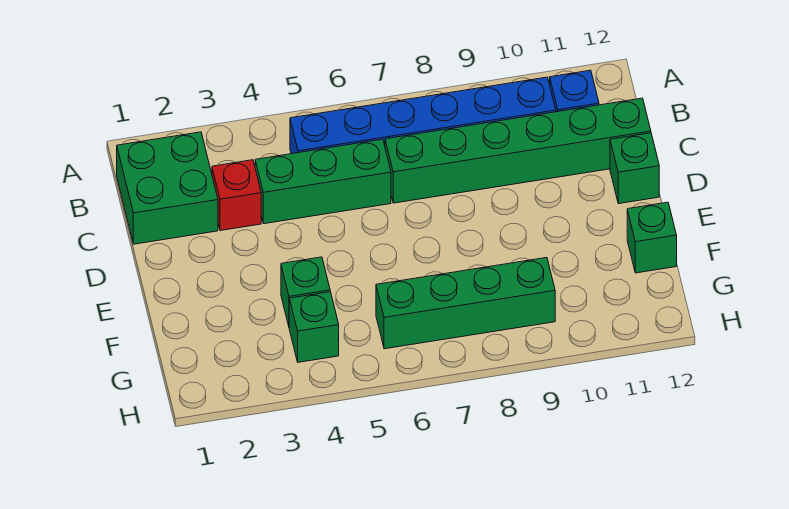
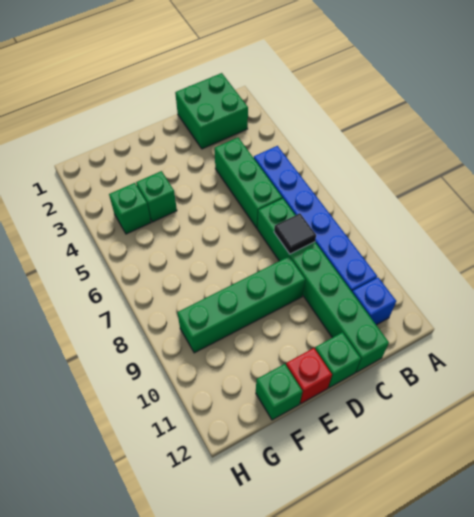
red brick C3 level 1 -> red brick E12 level 1
none -> black tile C8 level 2
green brick G6:G9 level 1 -> green brick D9:G9 level 1

